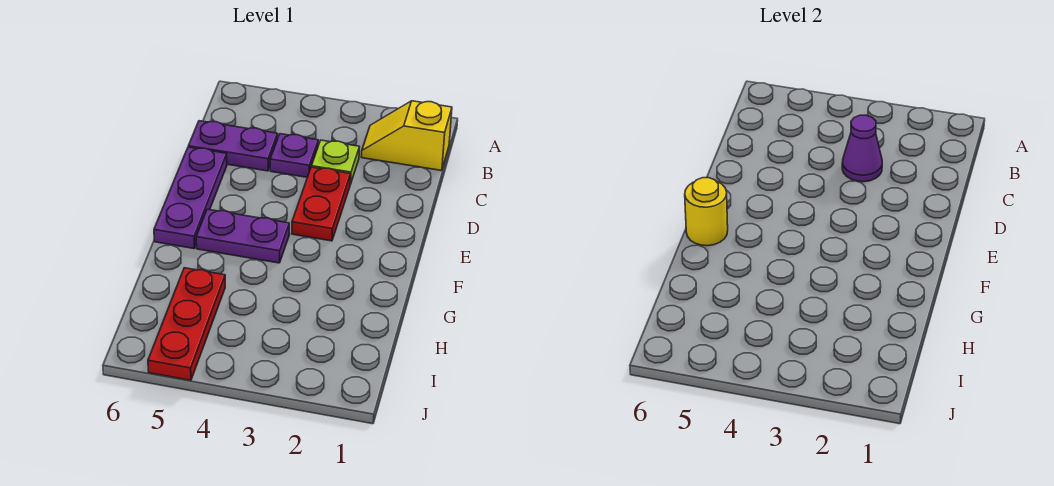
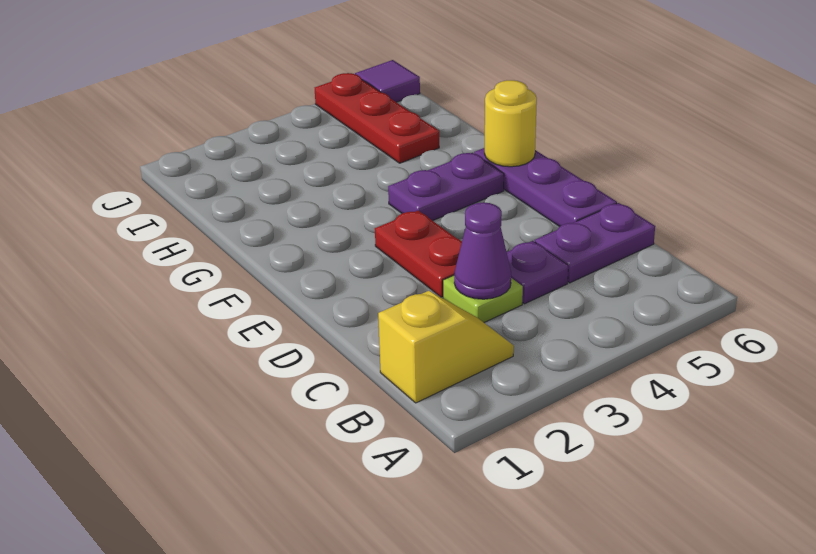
none -> purple tile J6 level 1

